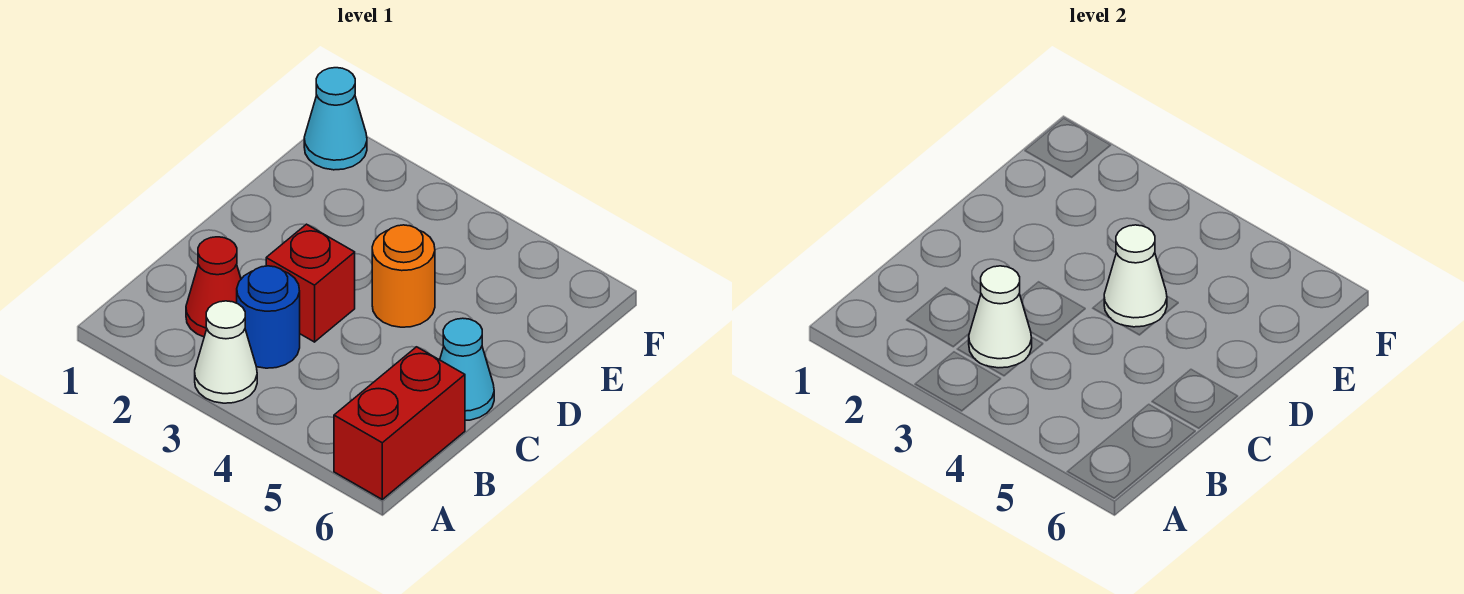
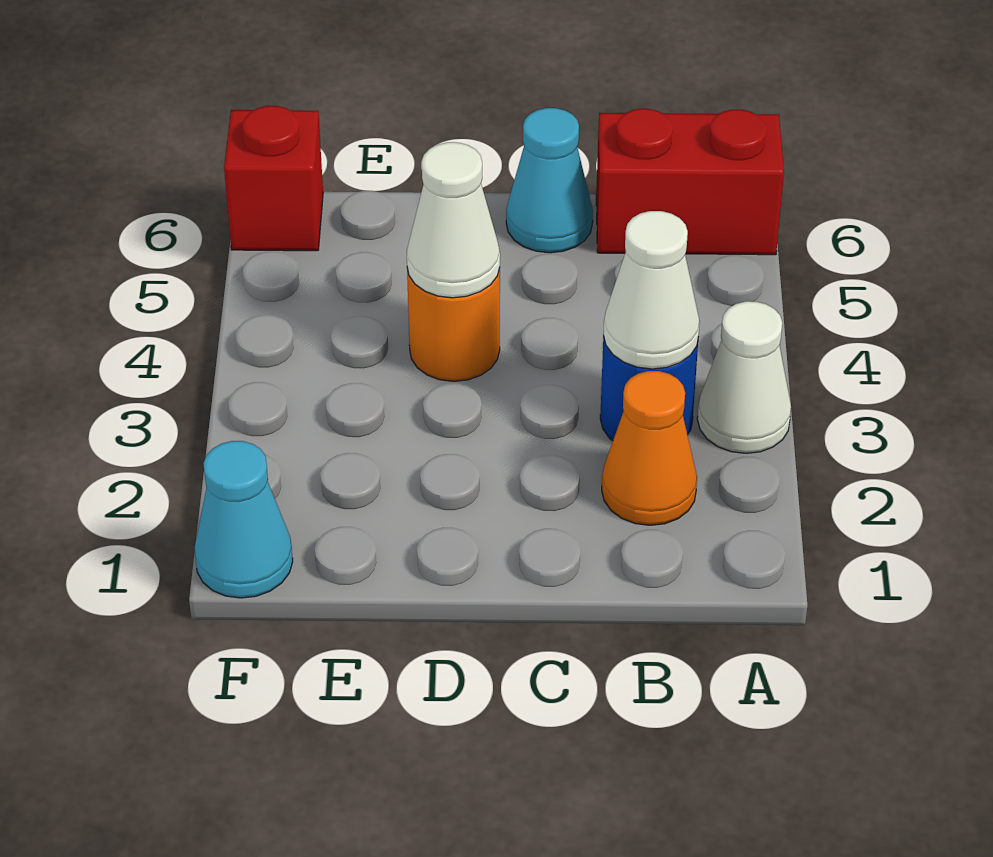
red cone B2 level 1 -> orange cone B2 level 1
red brick C3 level 1 -> red brick F6 level 1

